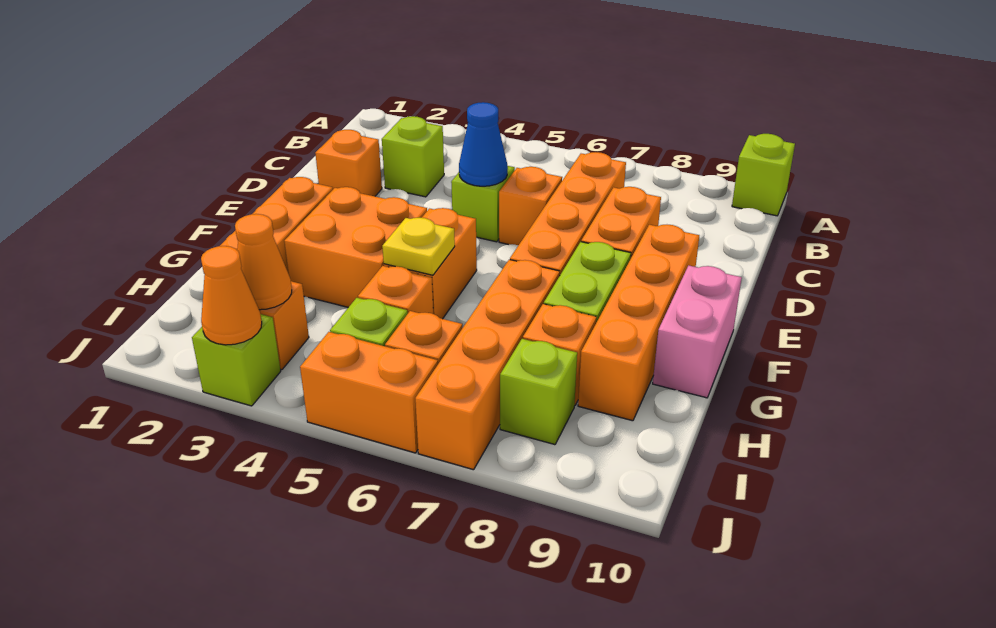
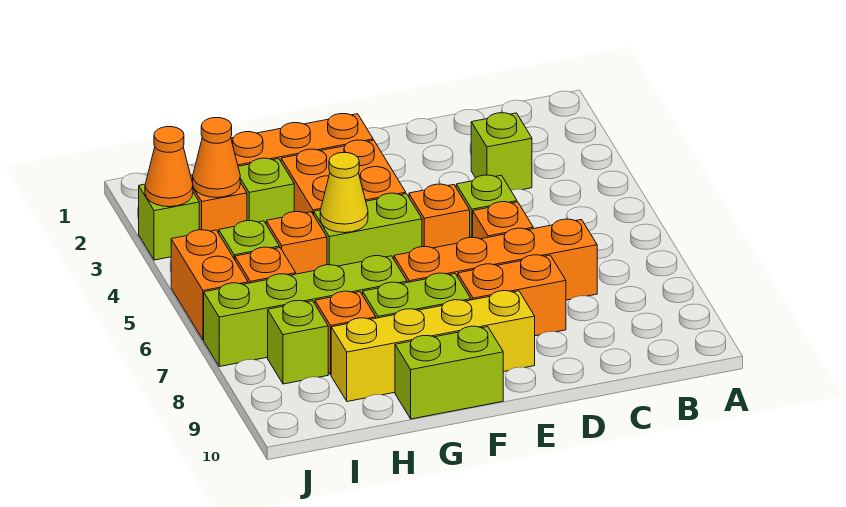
lime brick A10 level 1 -> lime brick H3 level 1
orange brick D2 level 1 -> orange brick E5 level 1
blue cone D5 level 2 -> none
orange brick E9:H9 level 1 -> yellow brick E9:H9 level 1
orange brick F5:G5 level 1 -> lime brick F5:G5 level 1
pink brick F10:G10 level 1 -> lime brick F10:G10 level 1
yellow plate G5 level 2 -> yellow cone G5 level 2
orange brick G7:J7 level 1 -> lime brick G7:J7 level 1

